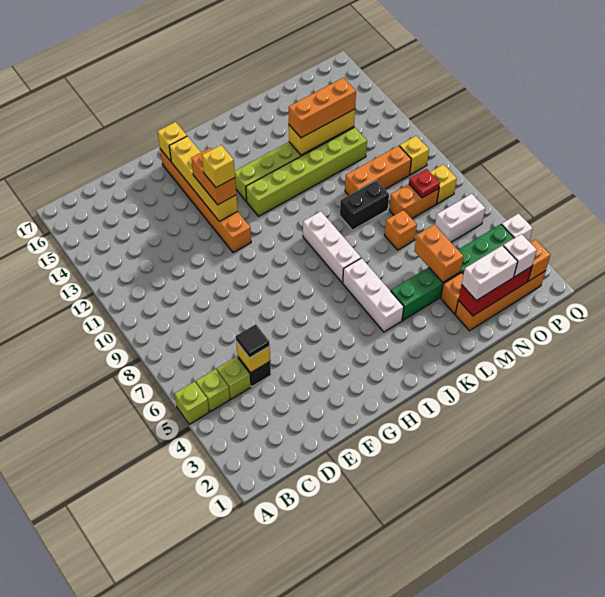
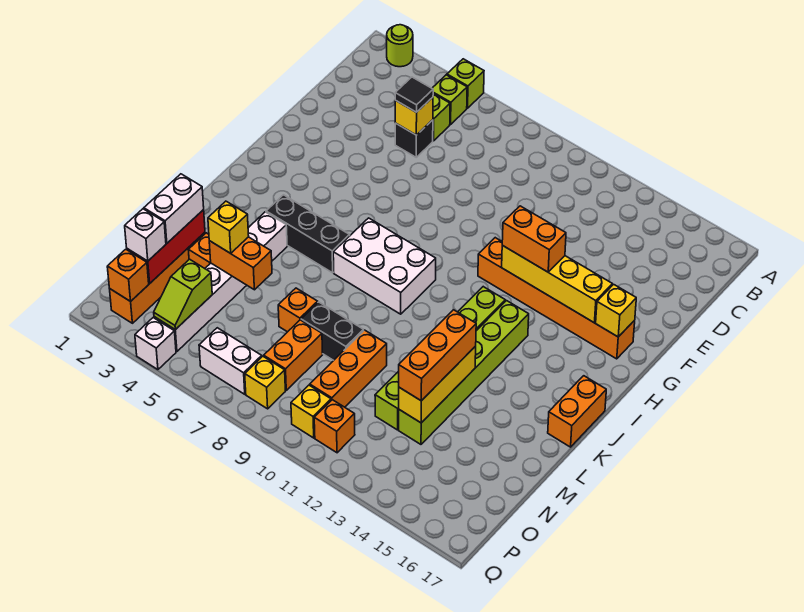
none -> lime round brick A2 level 1
yellow brick G12 level 4 -> yellow brick M4 level 3
white brick J4:J6 level 1 -> black brick J4:J6 level 1
white brick J7:J9 level 1 -> white brick I7:J9 level 1
none -> orange brick J17:K17 level 1
green brick K4:P4 level 1 -> white brick K4:P4 level 1
black brick L9:M9 level 1 -> black brick M8:M9 level 1
none -> lime slope O4:P4 level 2 top O
white brick O6:P6 level 1 -> white brick P6:P7 level 1
red plate O8 level 2 -> none
none -> orange brick P11 level 1

